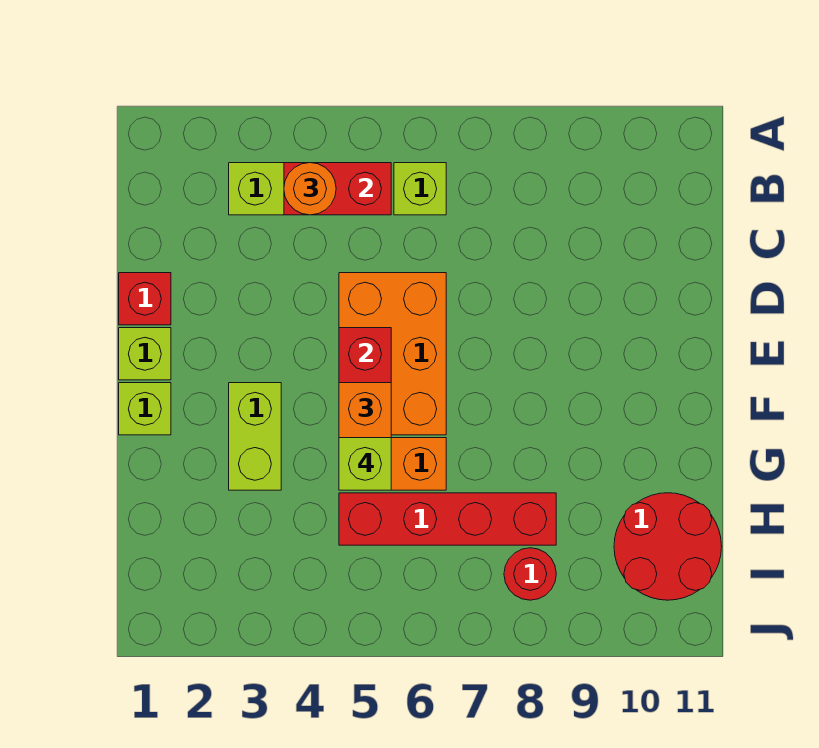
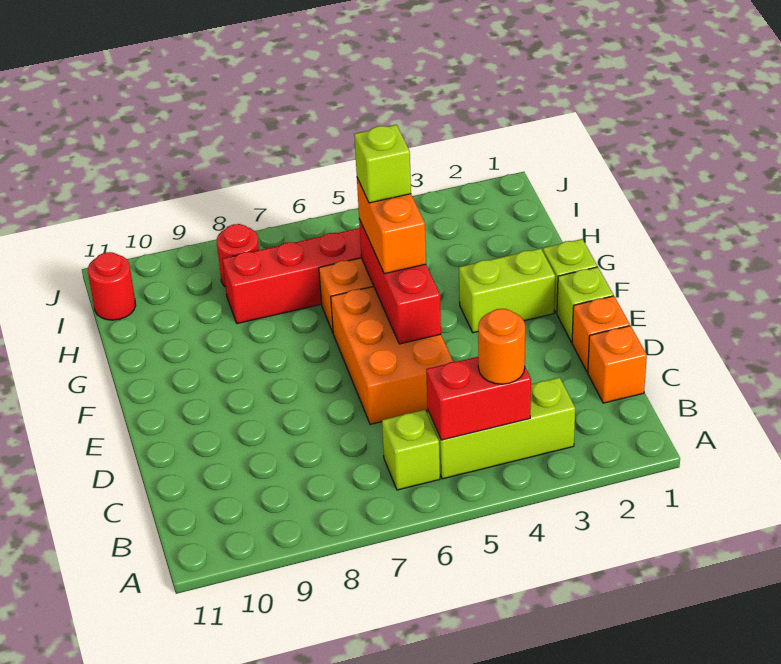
none -> orange brick C1 level 1
red brick D1 level 1 -> orange brick D1 level 1
lime brick F3:G3 level 1 -> lime brick F2:F3 level 1
red round brick H10:I11 level 1 -> red round brick I11 level 1

